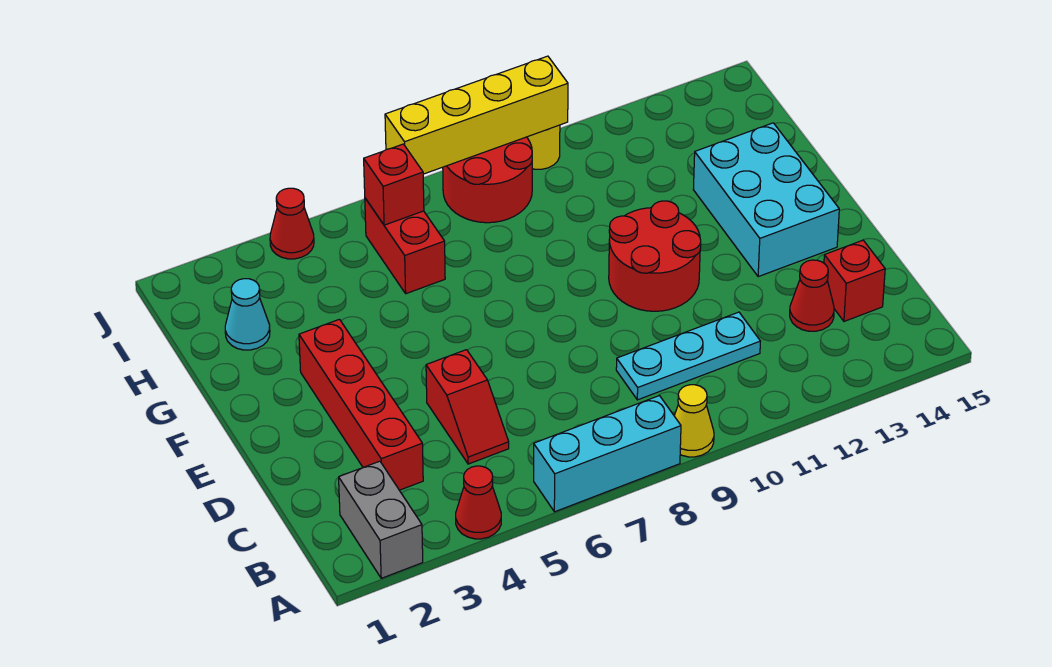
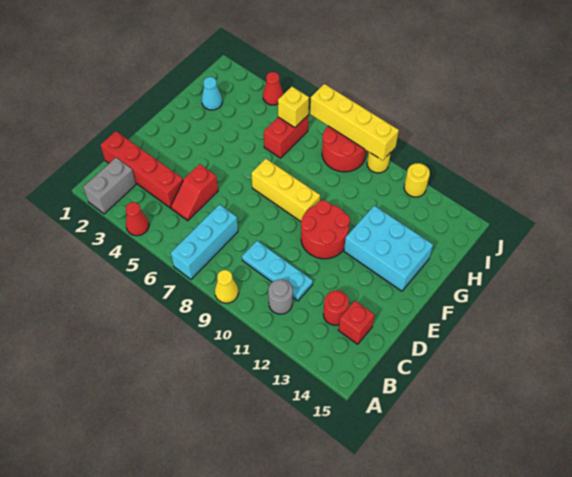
cyan brick A6:A8 level 1 -> cyan brick A7:C7 level 1
none -> grey round brick B11 level 1
red brick C3:F3 level 1 -> red brick C1:C4 level 1
red cone C13 level 1 -> red round brick C13 level 1
cyan brick E13:G14 level 1 -> cyan brick F12:G14 level 1
none -> yellow brick F7:F9 level 1
red brick I6 level 2 -> yellow brick I6 level 2
none -> yellow round brick J12 level 1

